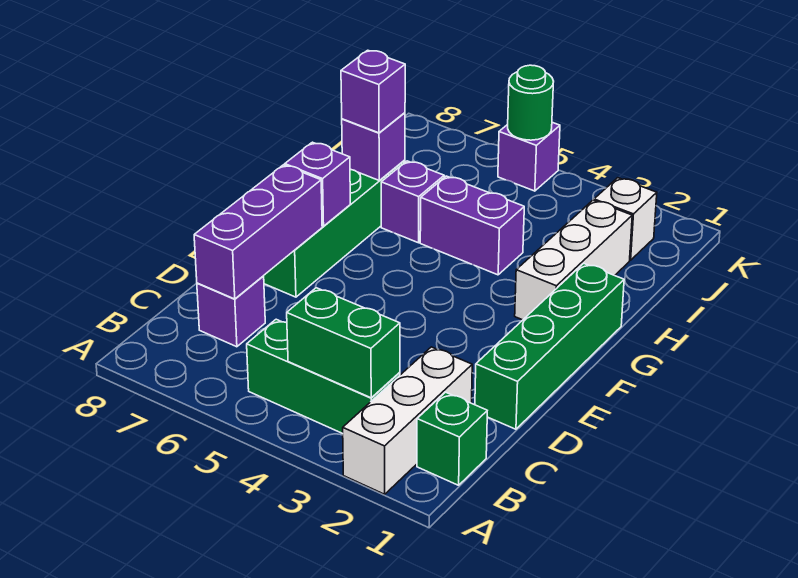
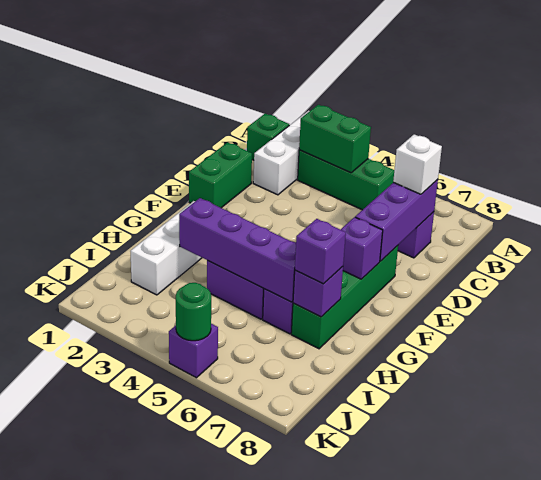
green brick D1:G1 level 1 -> green brick D1:E1 level 1
none -> purple brick H3:H6 level 2
white brick J2 level 1 -> white brick C7 level 3

